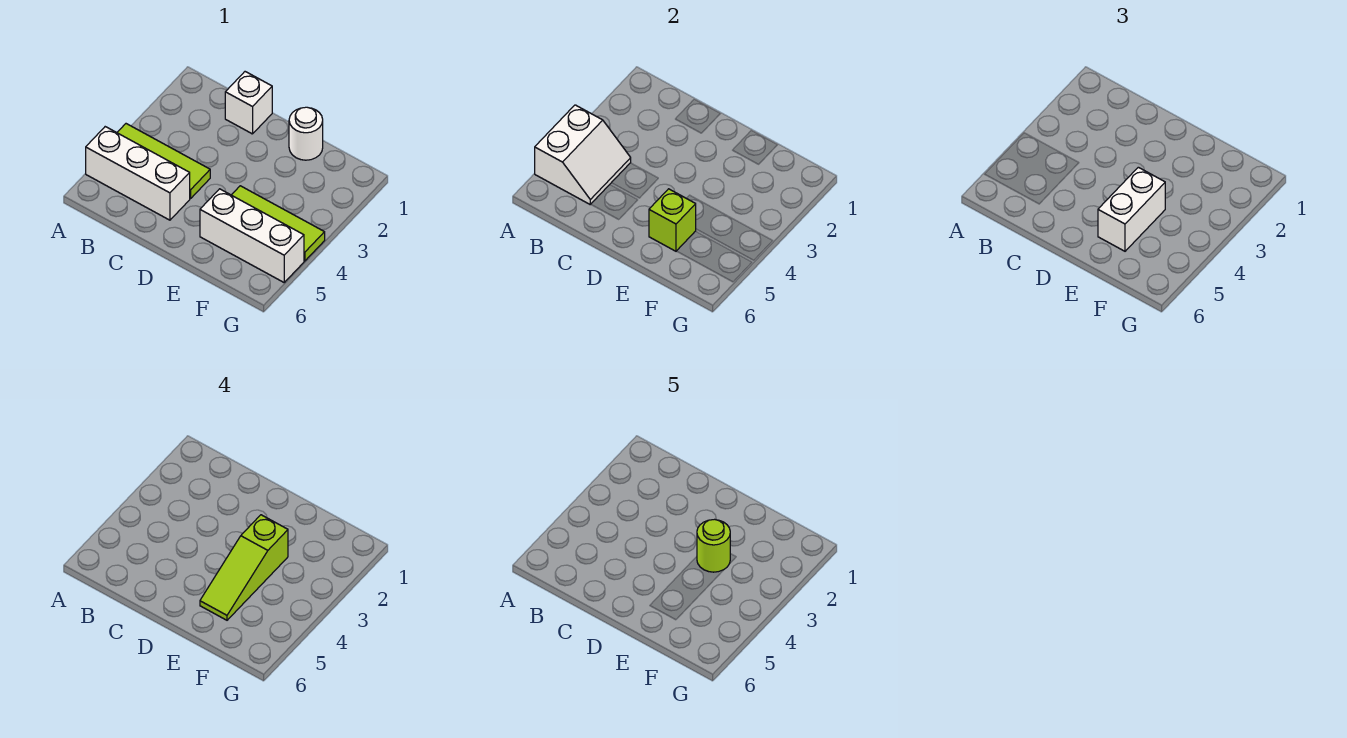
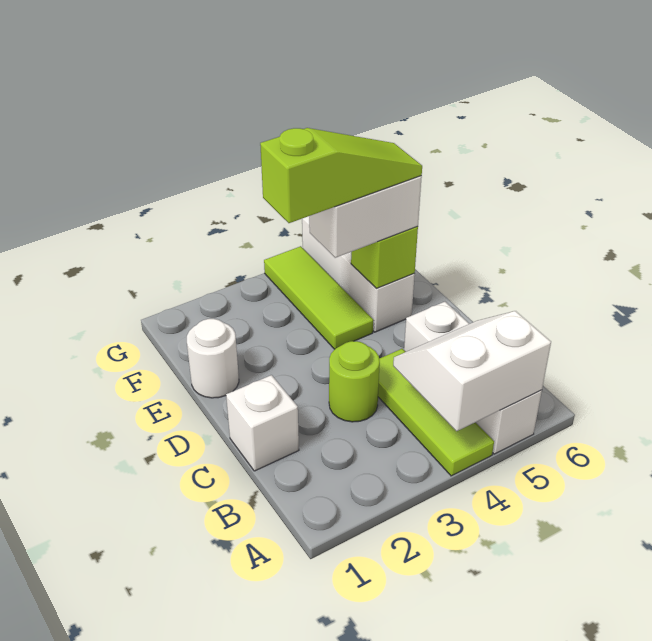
lime round brick E3 level 5 -> lime round brick C3 level 1

